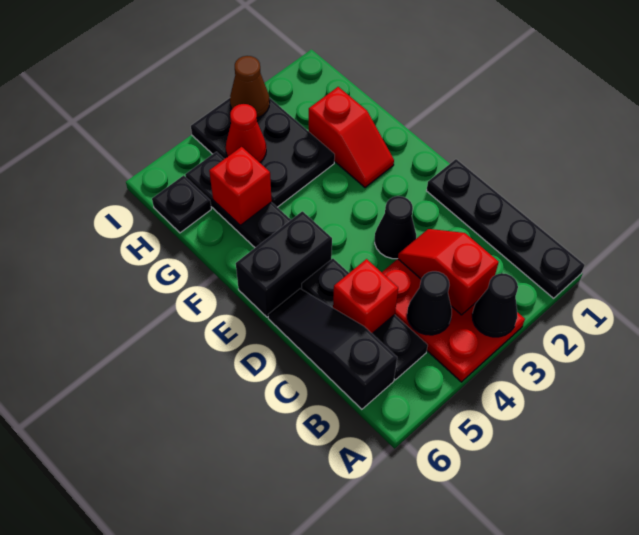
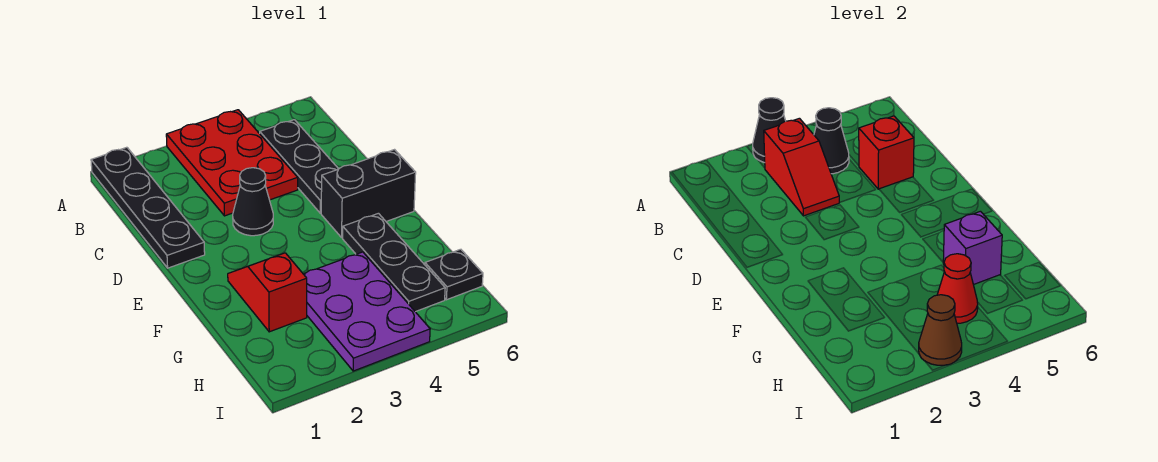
black slope B6:D6 level 1 top B -> none
black plate G3:I4 level 1 -> purple plate G3:I4 level 1
red brick G5 level 2 -> purple brick G5 level 2

